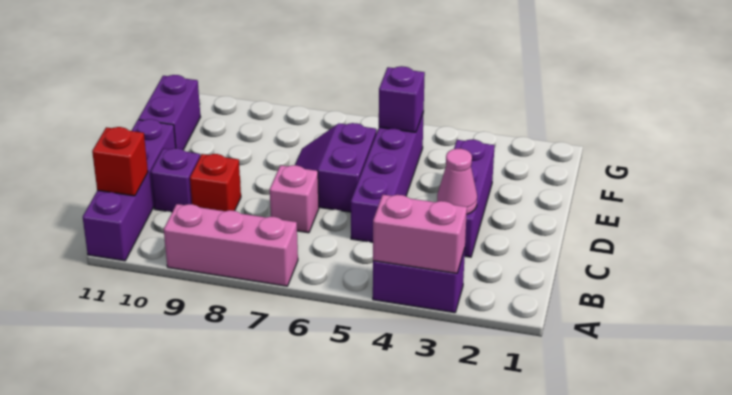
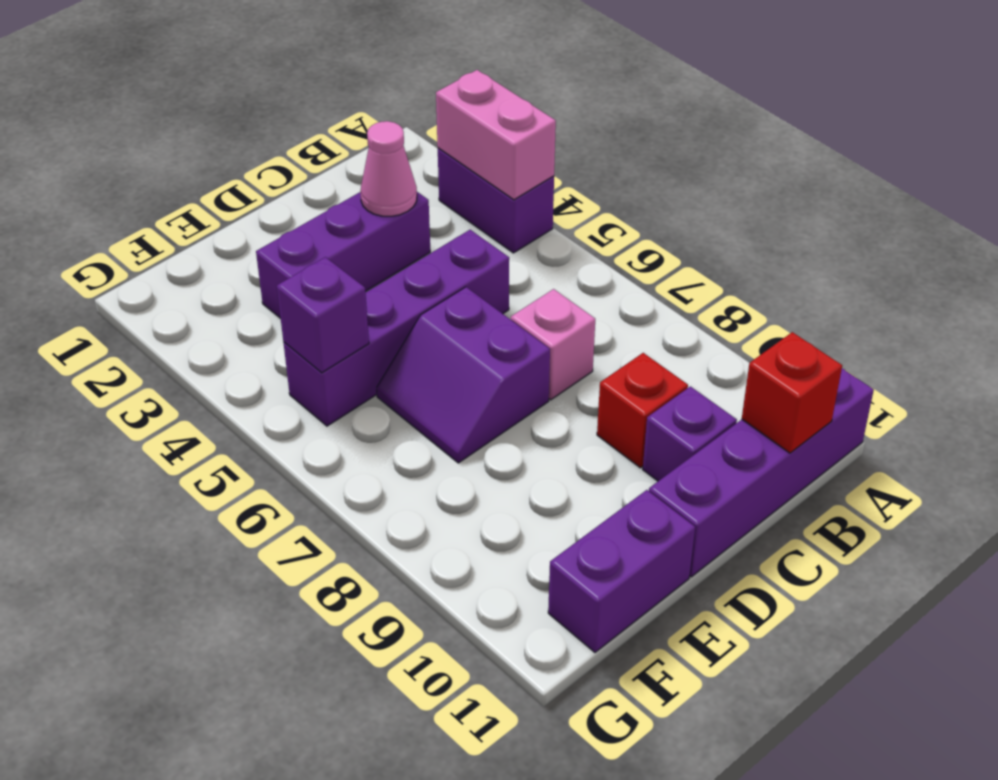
pink brick A7:A9 level 1 -> none
purple slope D6:E7 level 1 top 6 -> purple slope D6:E7 level 1 top D

